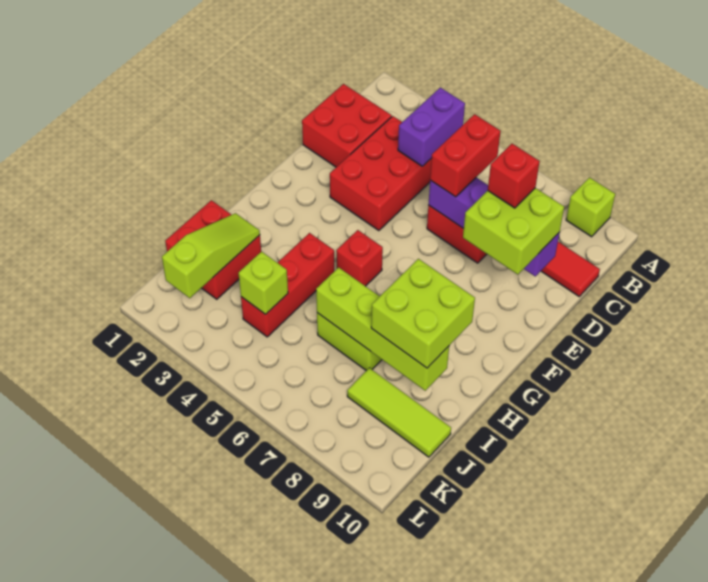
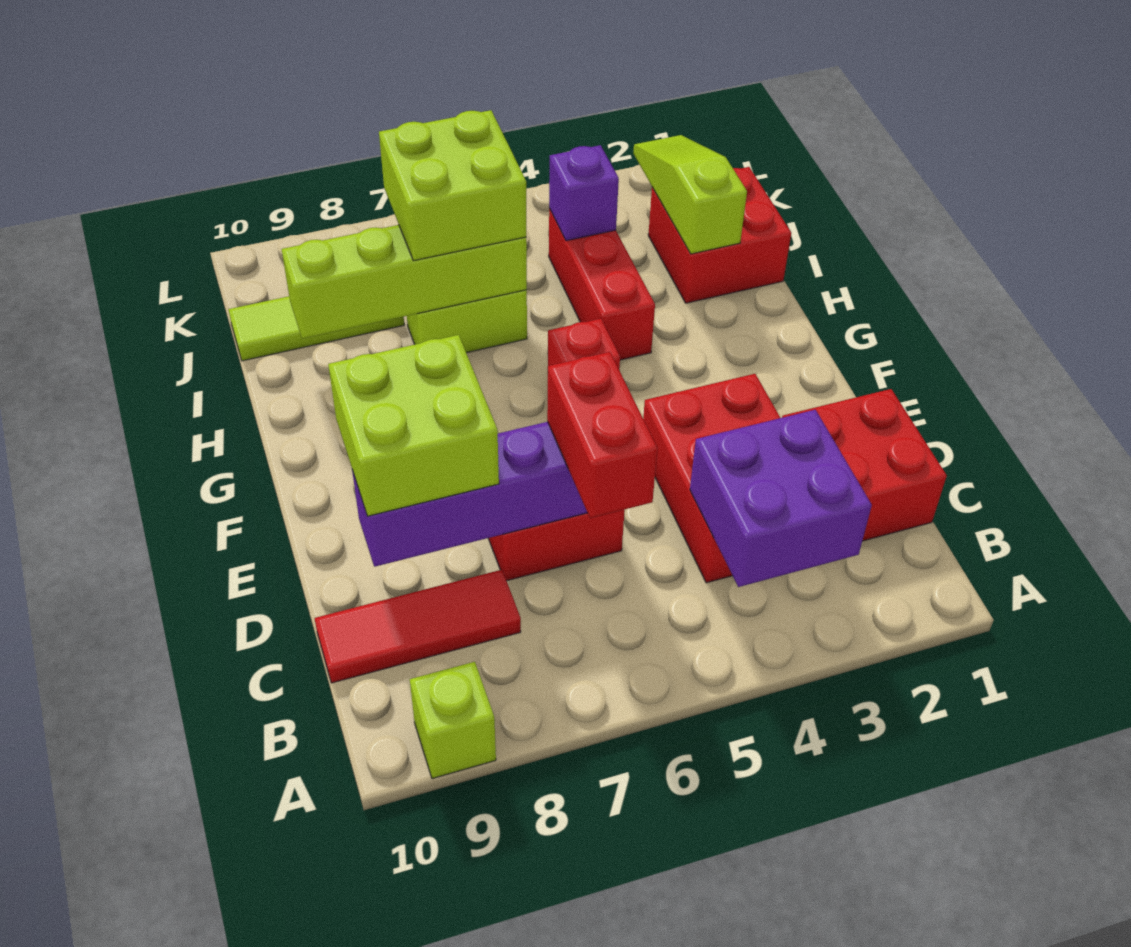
purple brick B4:C4 level 2 -> purple brick B3:C4 level 2
red brick D8 level 4 -> none
lime brick H8:I9 level 3 -> lime brick I6:J7 level 3
lime slope I2:K2 level 2 top K -> lime slope I2:K2 level 2 top I
lime brick J4 level 2 -> purple brick J4 level 2

